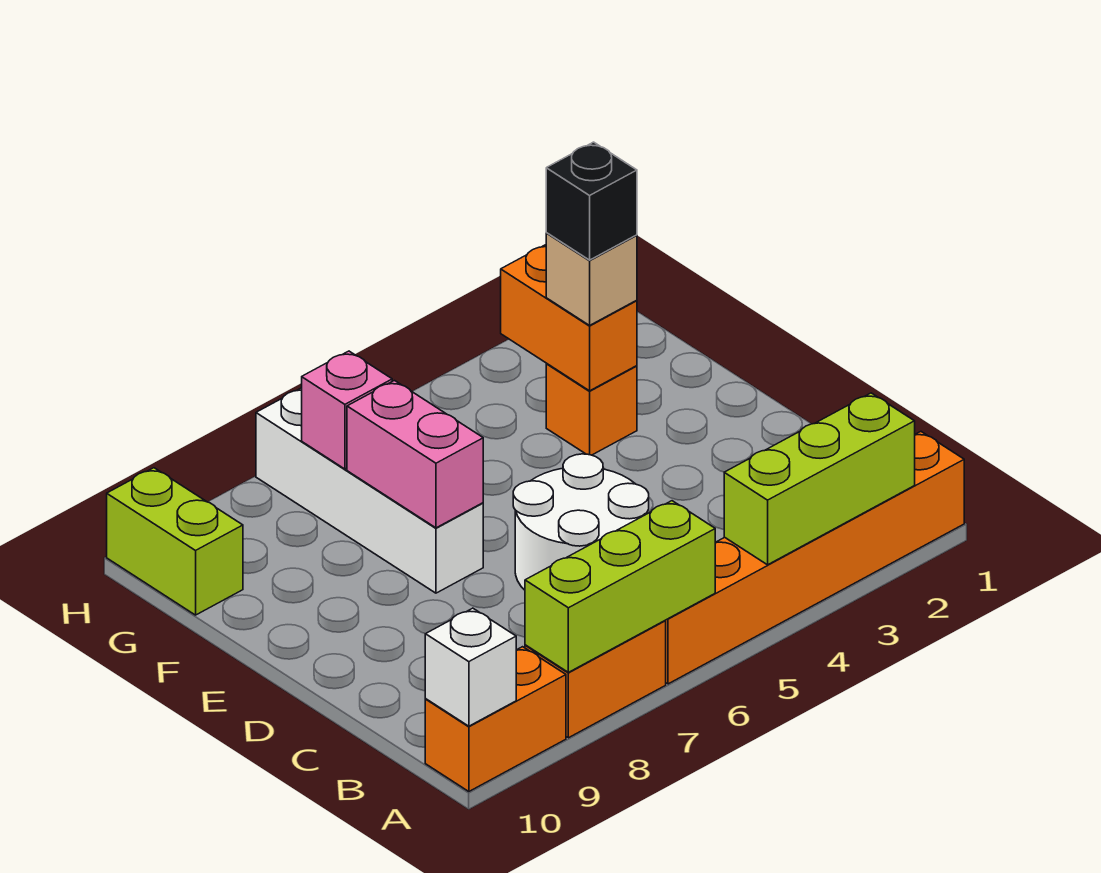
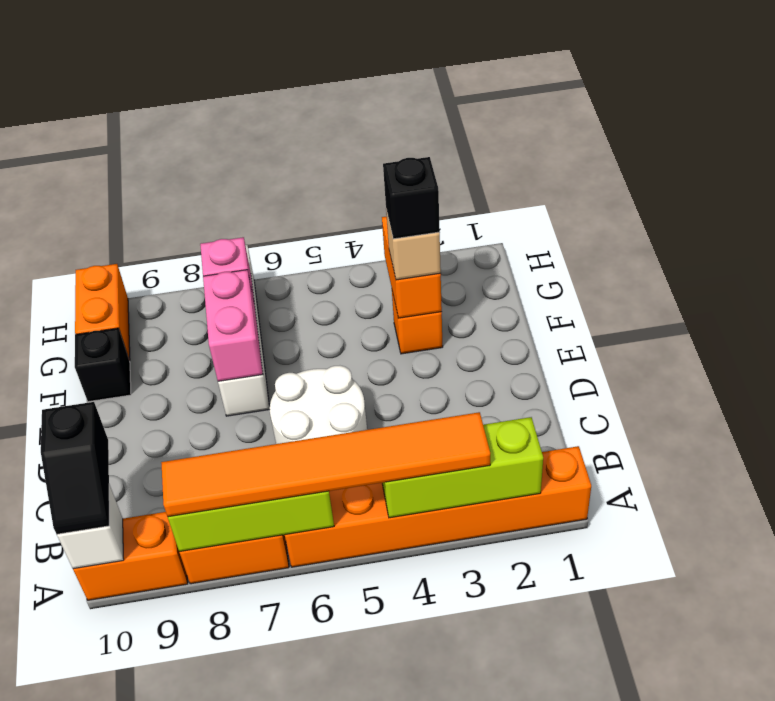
none -> orange tile A3:A8 level 3
none -> black slope A10:B10 level 3 top B
none -> black brick F10 level 1
lime brick G10:H10 level 1 -> orange brick G10:H10 level 1

